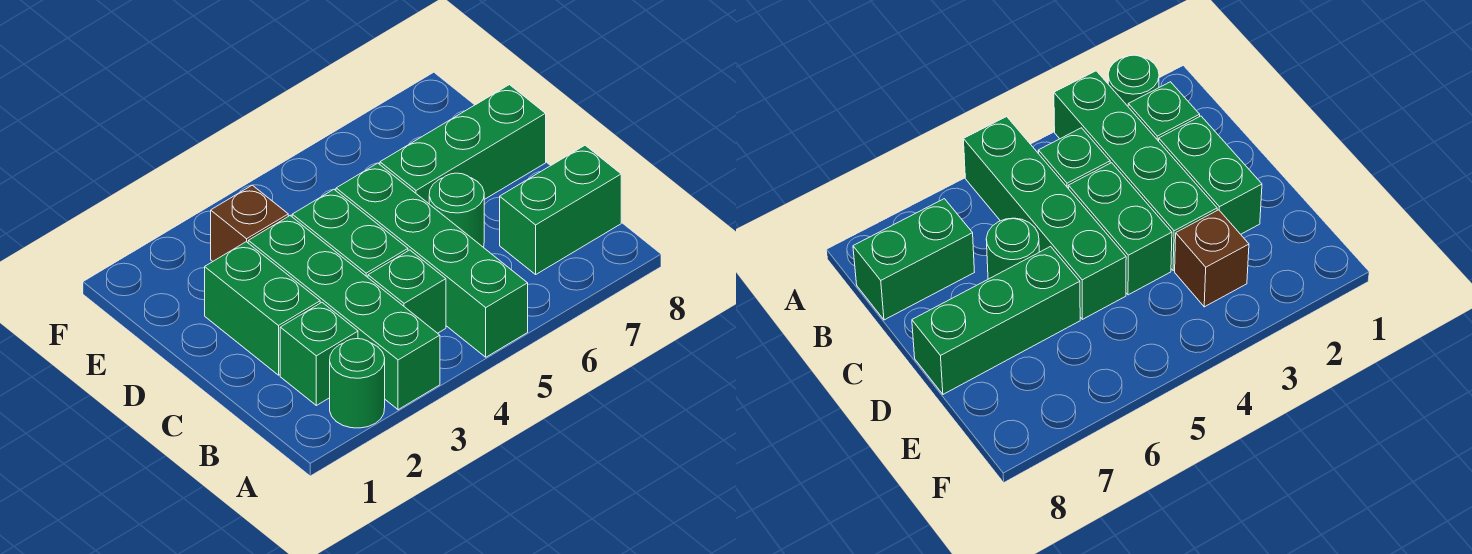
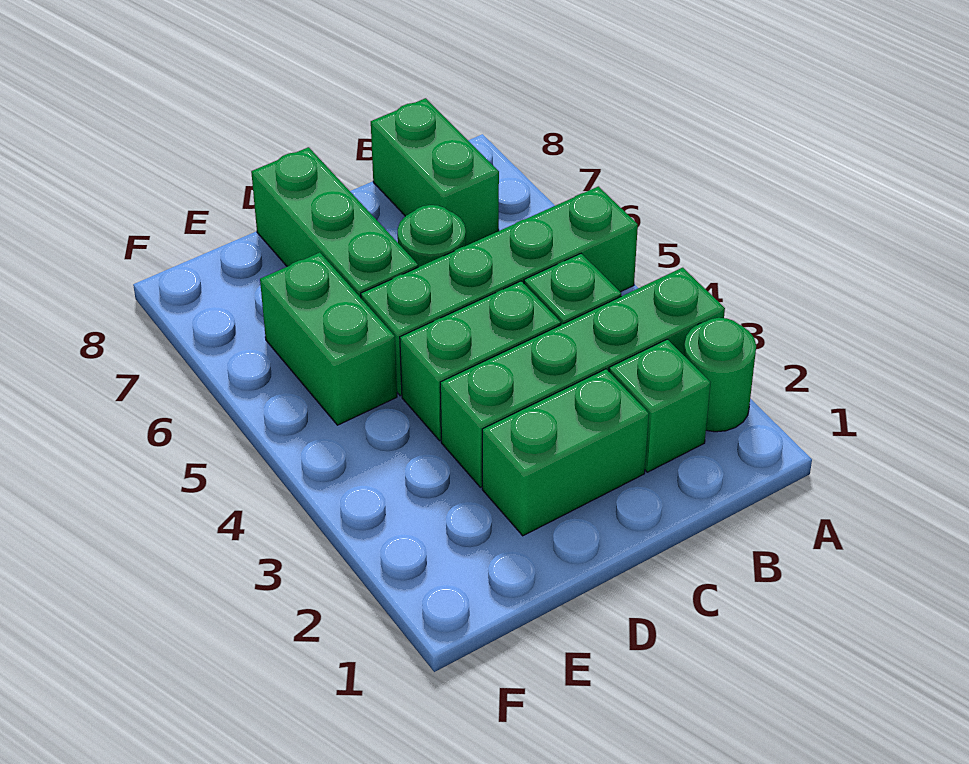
brown brick E3 level 1 -> none
none -> green brick E5:E6 level 1

